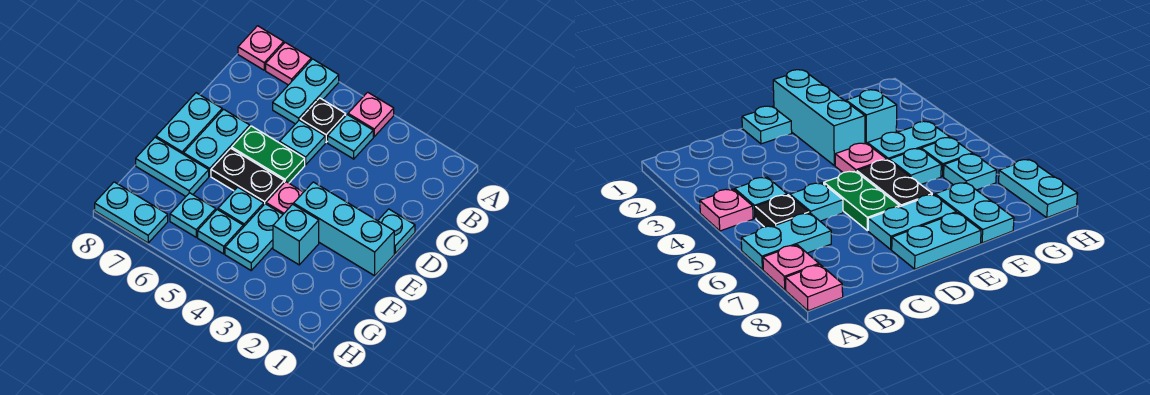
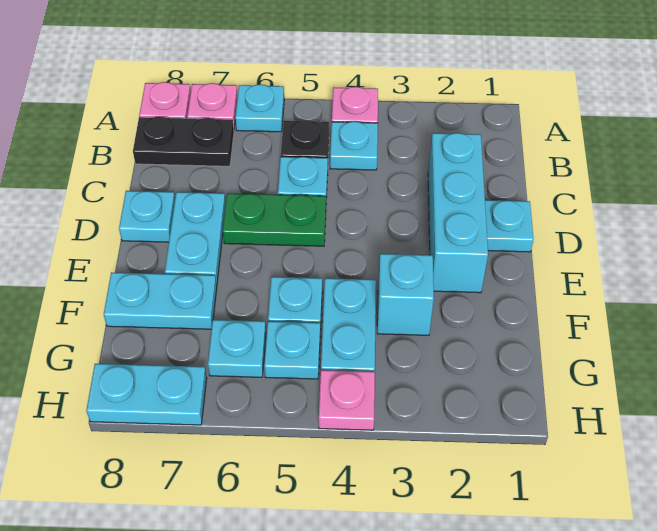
cyan plate A6:B6 level 1 -> cyan plate A6 level 1
cyan plate D8:E8 level 1 -> cyan plate D8 level 1
cyan brick E1:E3 level 1 -> cyan brick C2:E2 level 1
pink plate E4 level 1 -> pink plate H4 level 1
black plate E5:E6 level 1 -> black plate B7:B8 level 1

